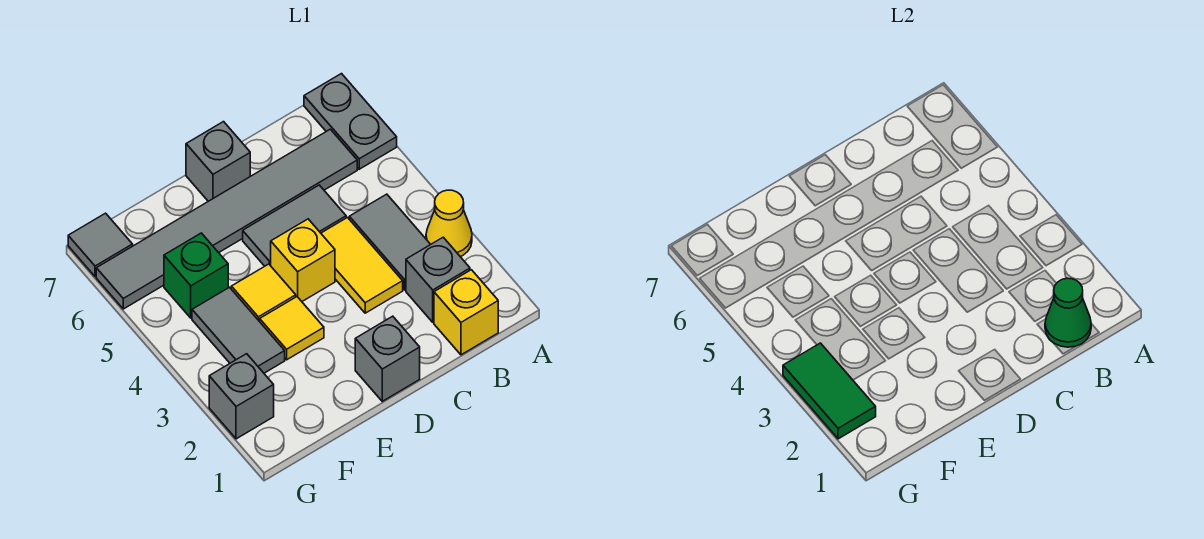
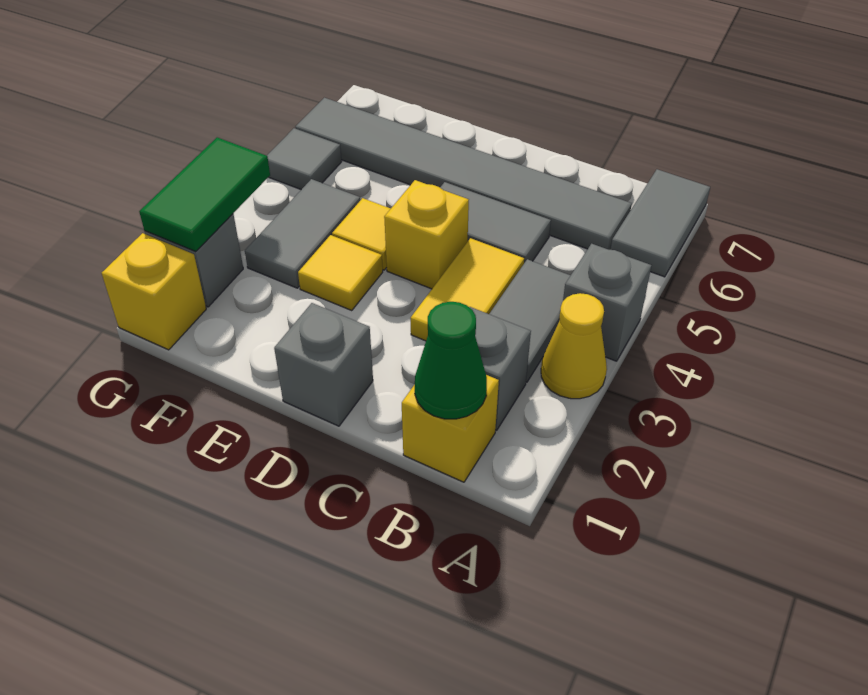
grey plate A6:A7 level 1 -> grey tile A6:A7 level 1
grey brick D7 level 1 -> grey brick A4 level 1
green brick F5 level 1 -> none
none -> yellow brick G1 level 1
grey tile G7 level 1 -> grey tile G5 level 1

